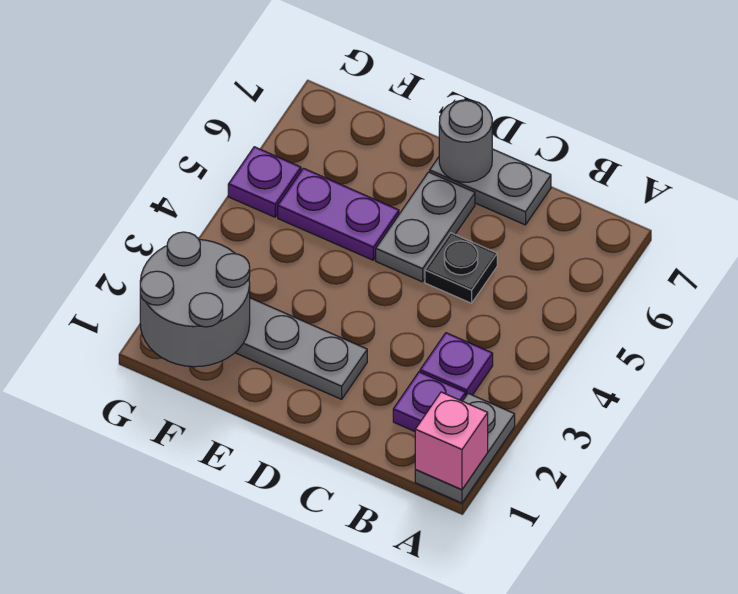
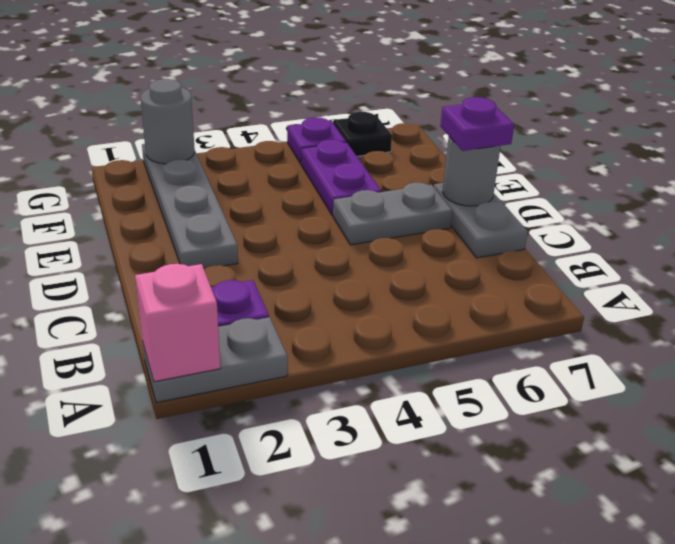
purple plate B3 level 1 -> purple plate D7 level 3
black plate C5 level 1 -> black plate G6 level 1
grey round brick F1:G2 level 2 -> grey round brick G2 level 2

